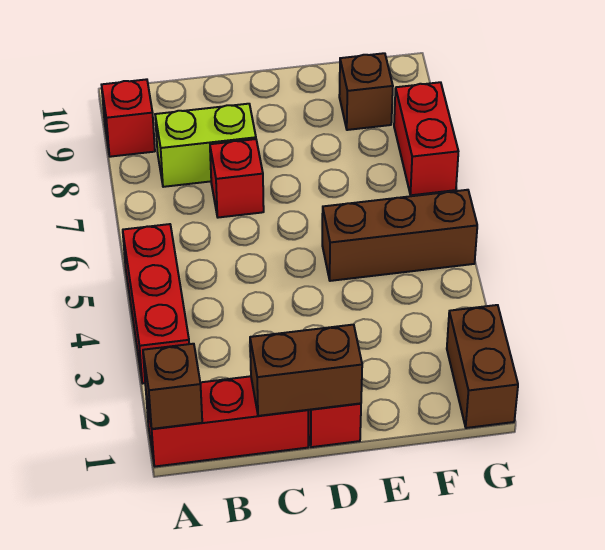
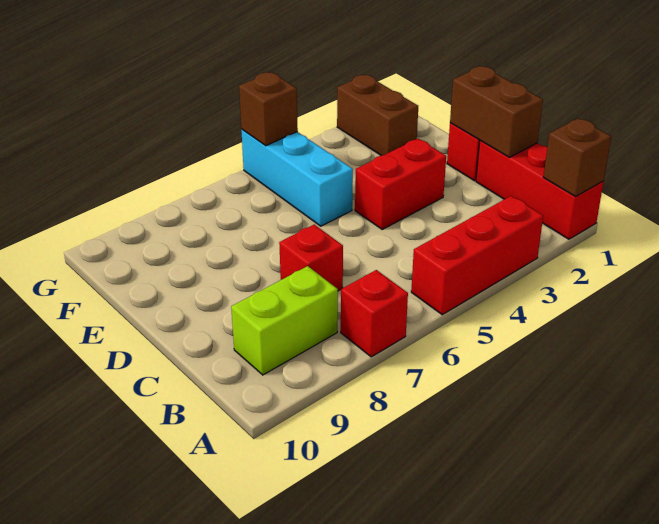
red brick A9 level 1 -> red brick A7 level 1
lime brick B8:C8 level 1 -> lime brick B8:B9 level 1
brown brick E5:G5 level 1 -> cyan brick E5:G5 level 1
brown brick F9 level 1 -> brown brick G5 level 2
brown brick G1:G2 level 1 -> brown brick F2:G2 level 1
red brick G7:G8 level 1 -> red brick D3:D4 level 1

